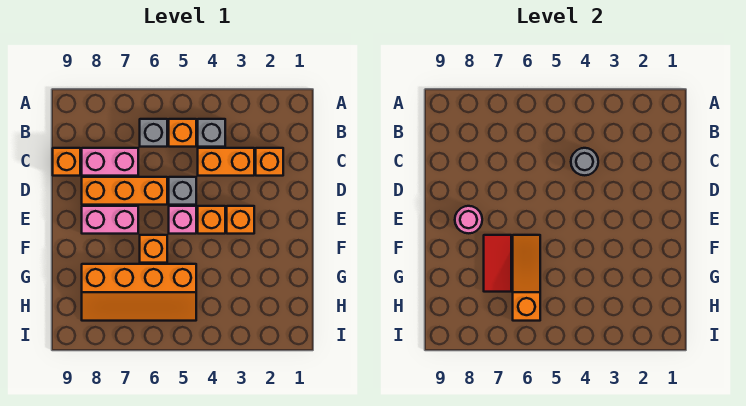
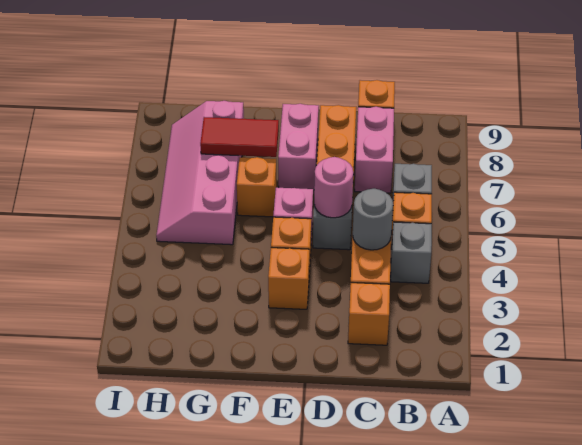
pink round brick E8 level 2 -> pink round brick D5 level 2
orange slope F6:H6 level 2 top H -> none
orange slope G5:H8 level 1 top G -> pink slope G5:H8 level 1 top G

